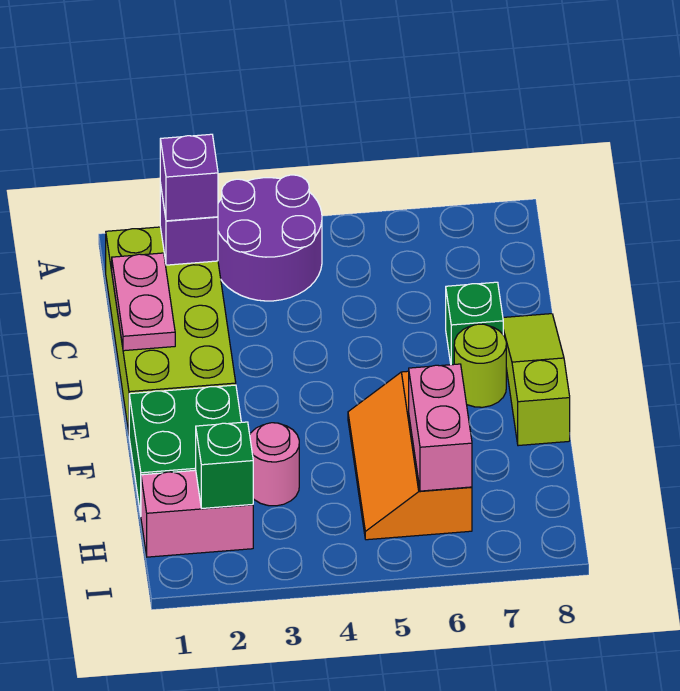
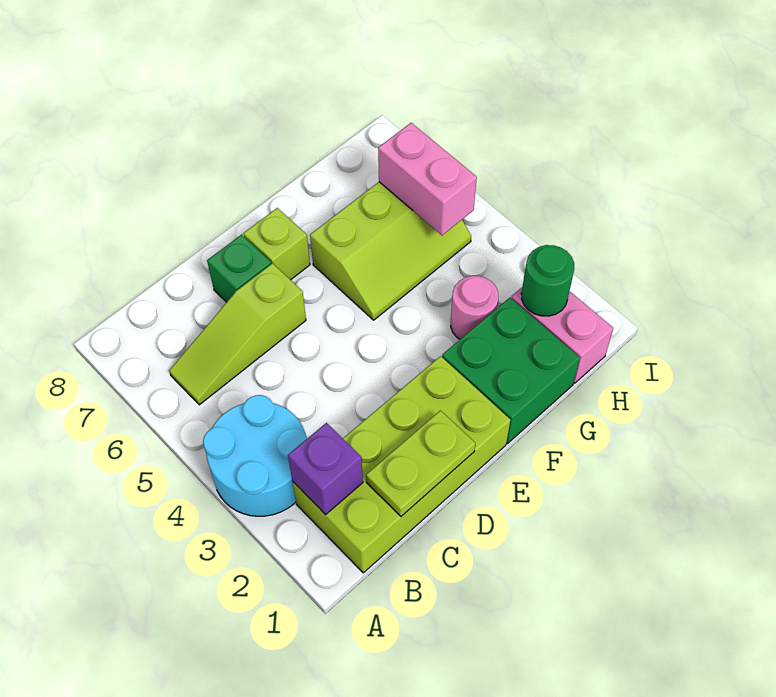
purple round brick A3:B4 level 1 -> cyan round brick A3:B4 level 1
purple brick B2 level 3 -> none
pink plate C1:D1 level 2 -> lime plate C1:D1 level 2
lime slope D8:F8 level 1 top F -> lime slope B6:D6 level 1 top D
lime round brick E7 level 1 -> lime brick E7 level 1
orange slope F5:H6 level 1 top 6 -> lime slope F5:H6 level 1 top 6
pink brick G6:H6 level 2 -> pink brick H5:H6 level 2
green brick H2 level 2 -> green round brick H2 level 2

